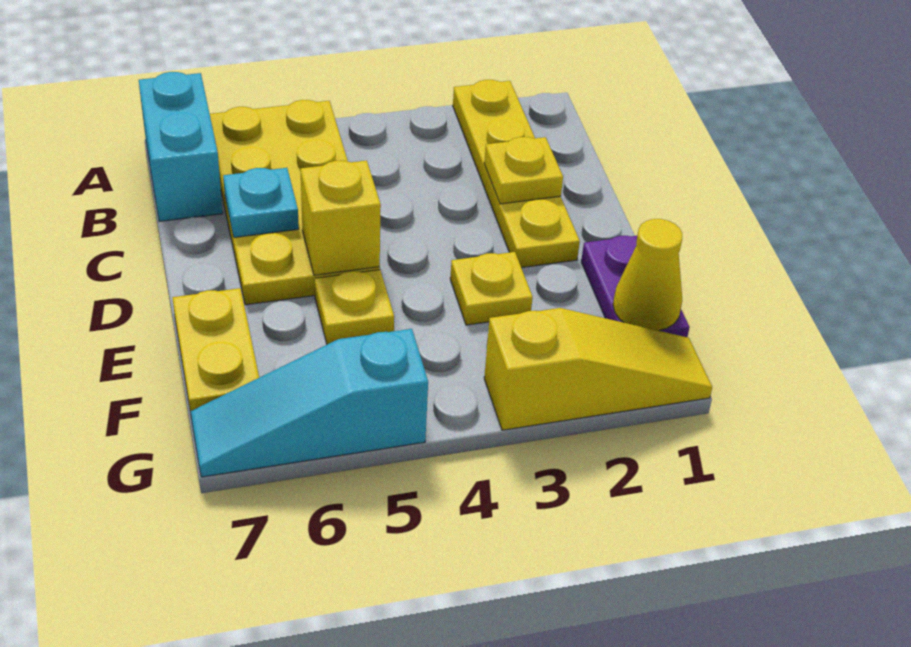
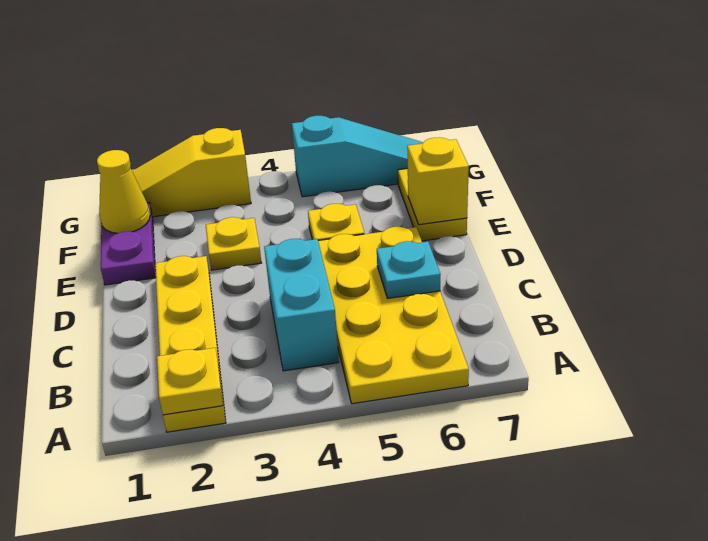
cyan brick A7:B7 level 1 -> cyan brick B4:C4 level 1
yellow plate C2 level 2 -> yellow plate A2 level 2
yellow brick D5 level 2 -> yellow brick E7 level 2

